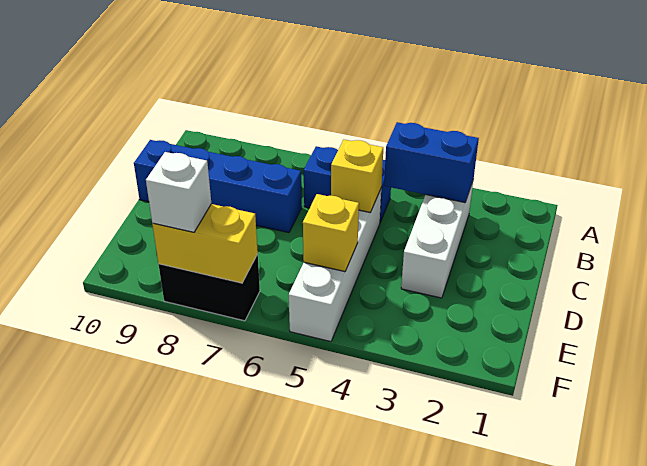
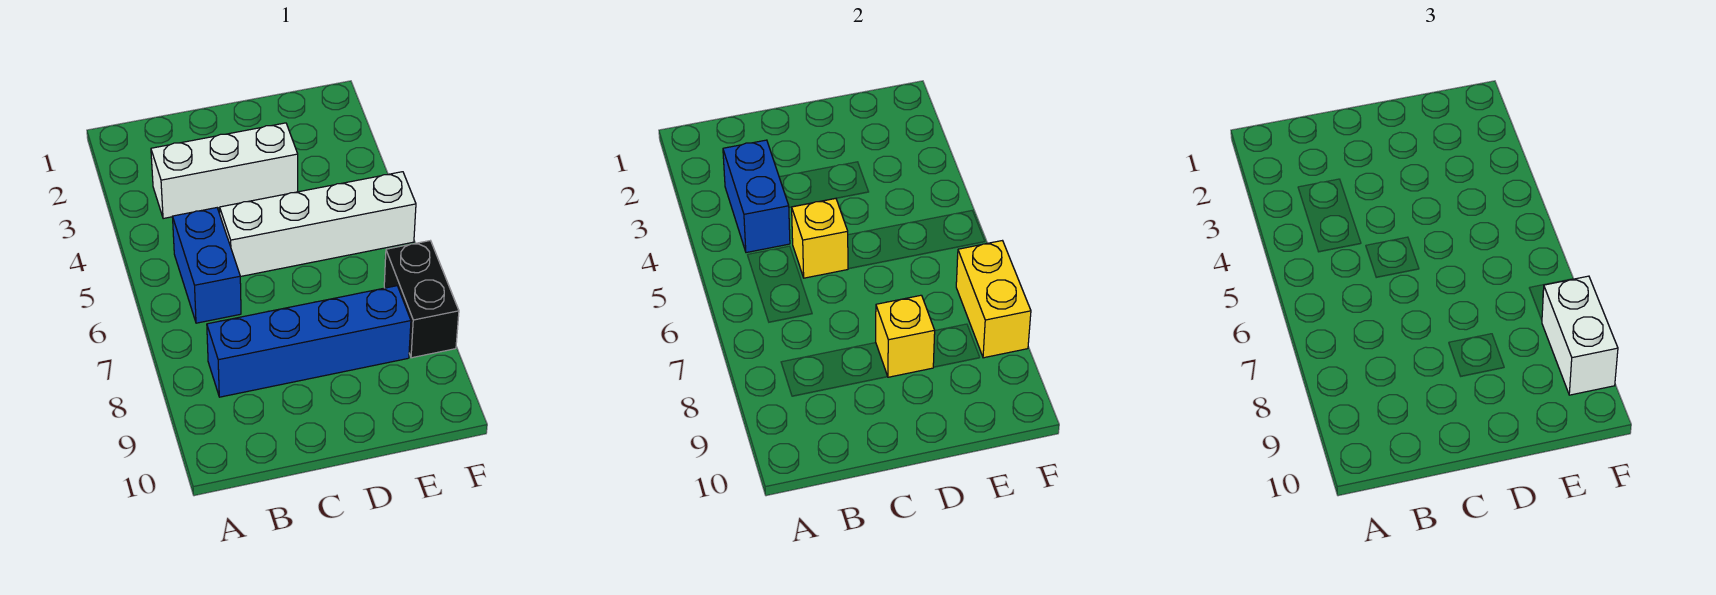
blue brick C7:C10 level 1 -> blue brick B8:E8 level 1
yellow brick E5 level 2 -> yellow brick D8 level 2
white brick F8 level 3 -> white brick F8:F9 level 3

